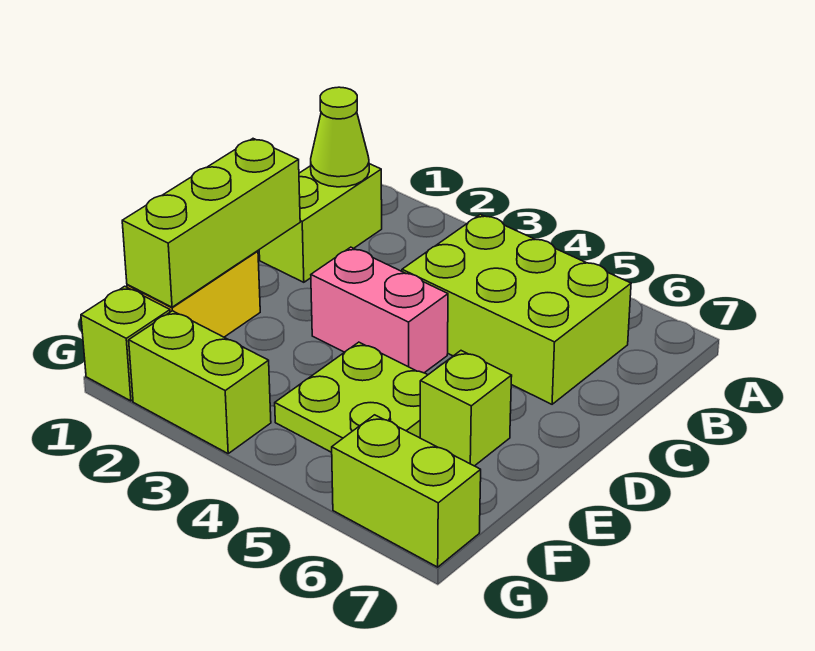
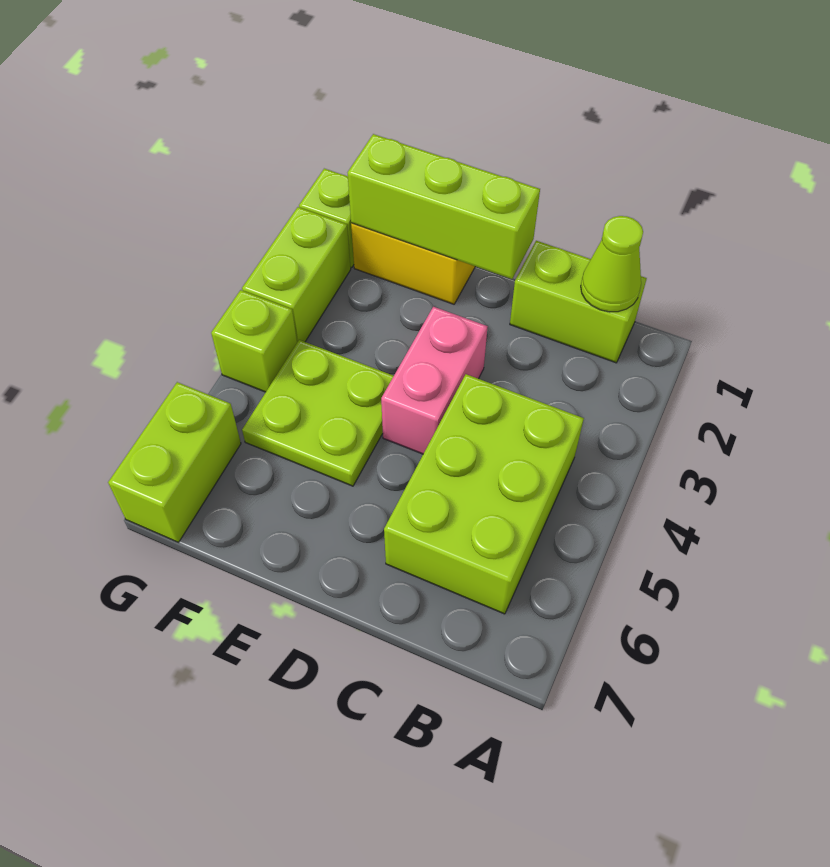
lime brick E6 level 1 -> lime brick G4 level 1

